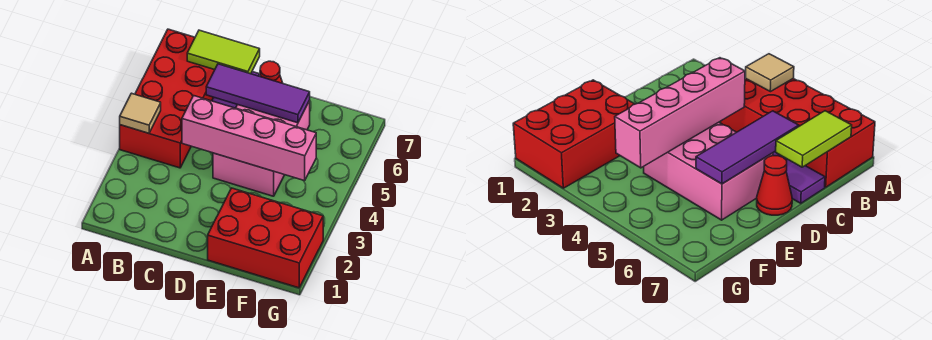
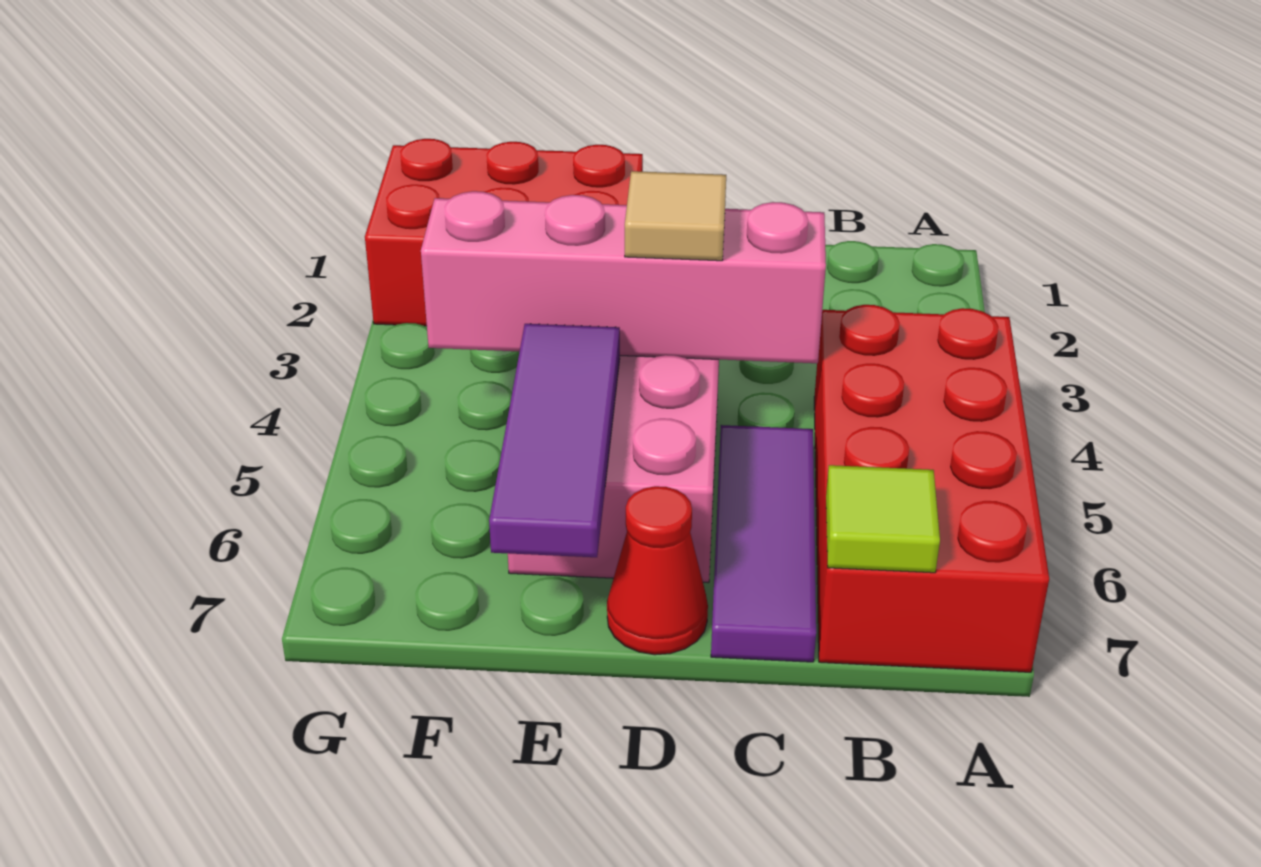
tan tile A4 level 2 -> tan tile D4 level 3
lime tile B7:C7 level 2 -> lime tile B7 level 2
purple tile C6:E6 level 2 -> purple tile E5:E7 level 2

